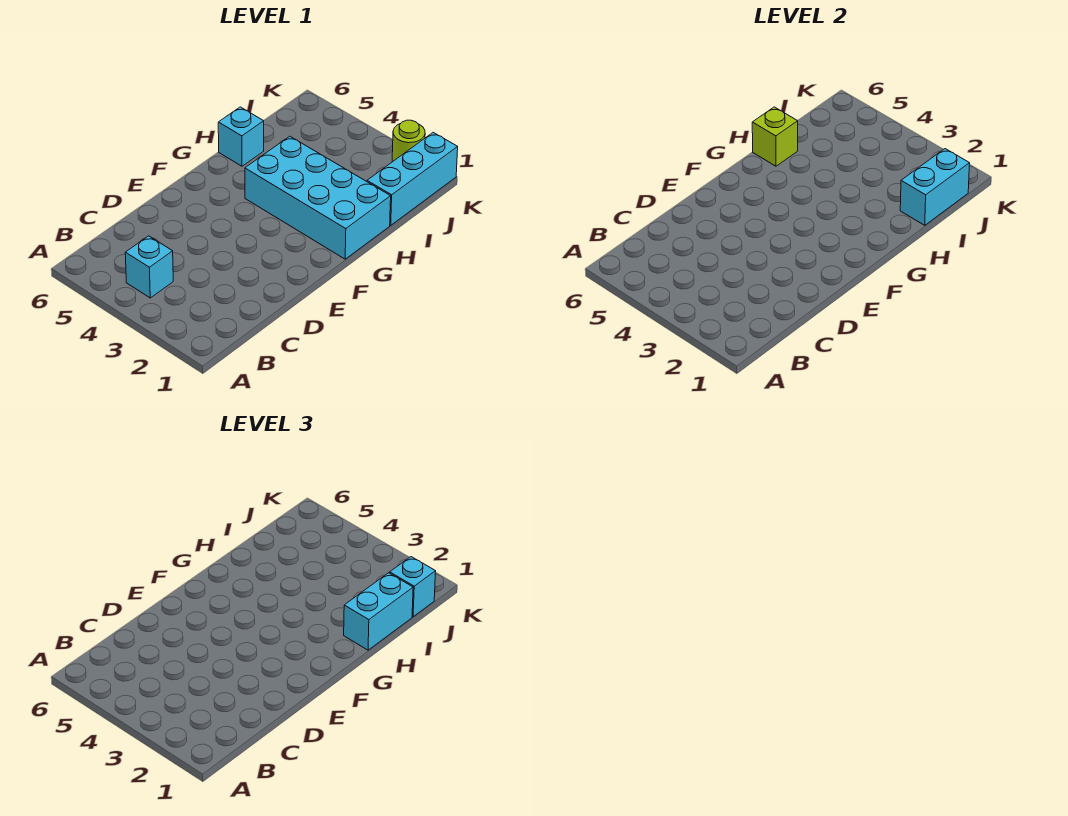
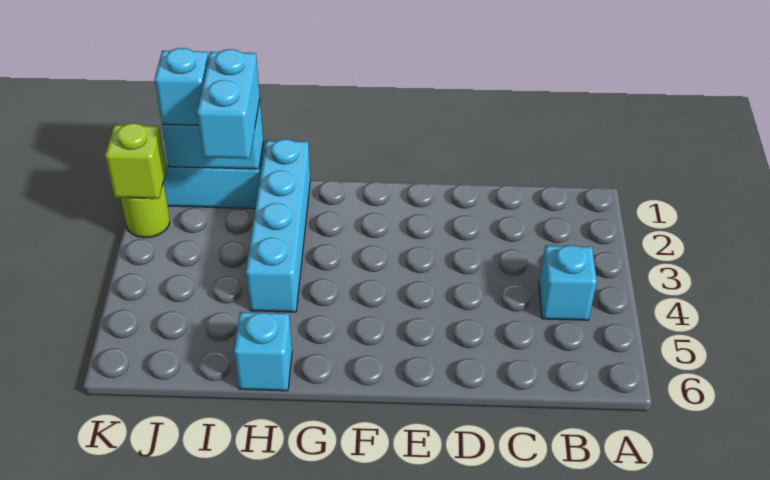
cyan brick G1:H4 level 1 -> cyan brick H1:H4 level 1
cyan brick H1:I1 level 3 -> cyan brick I1:I2 level 3
lime brick H6 level 2 -> lime brick K2 level 2

